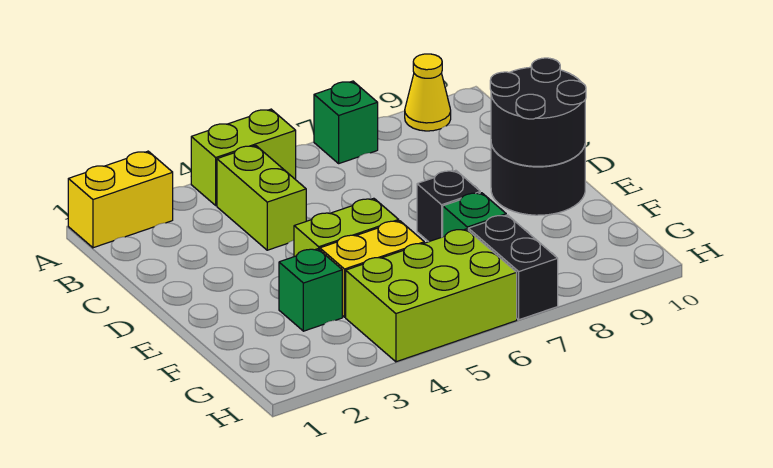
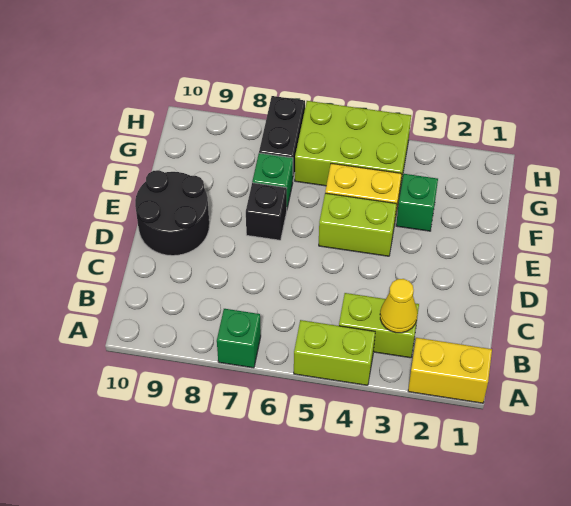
yellow cone A9 level 1 -> yellow cone B3 level 2
lime brick B4:C4 level 1 -> lime brick B3:B4 level 1
black round brick D9:E10 level 2 -> none

